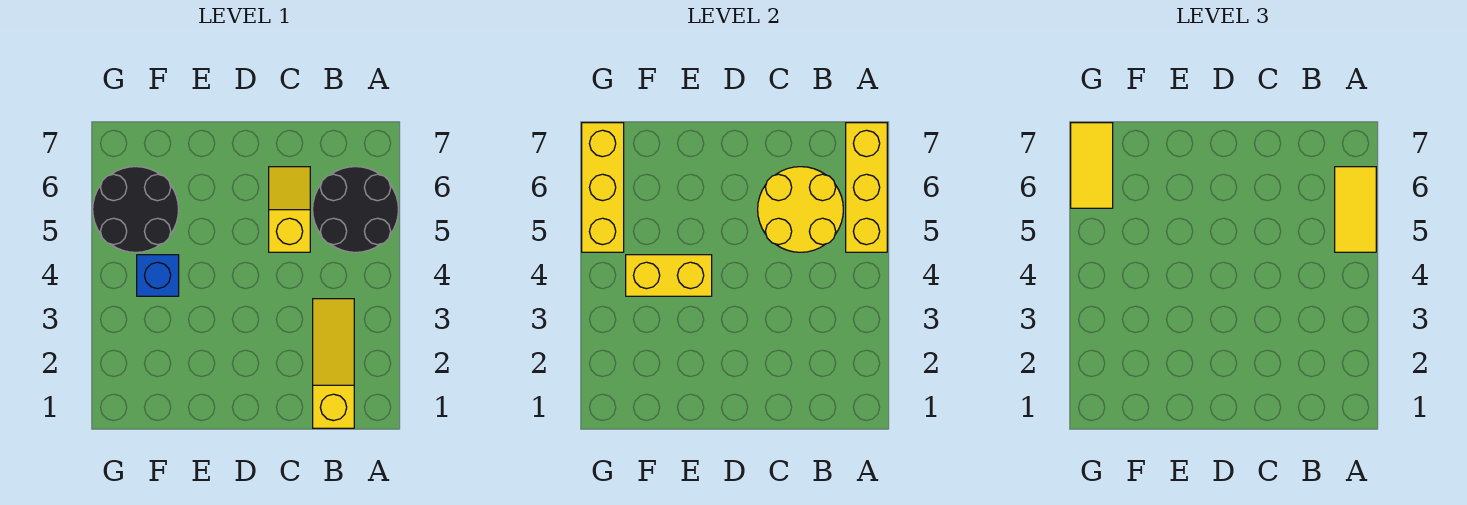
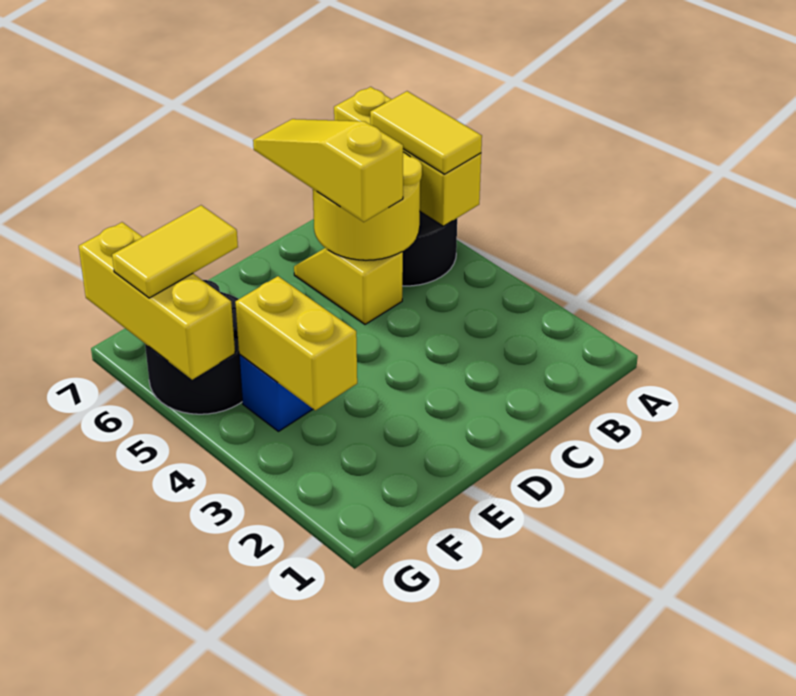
yellow slope B1:B3 level 1 top 1 -> yellow slope C5:C7 level 3 top 5
yellow brick E4:F4 level 2 -> yellow brick F3:F4 level 2
yellow tile G6:G7 level 3 -> yellow tile F6:G6 level 3

